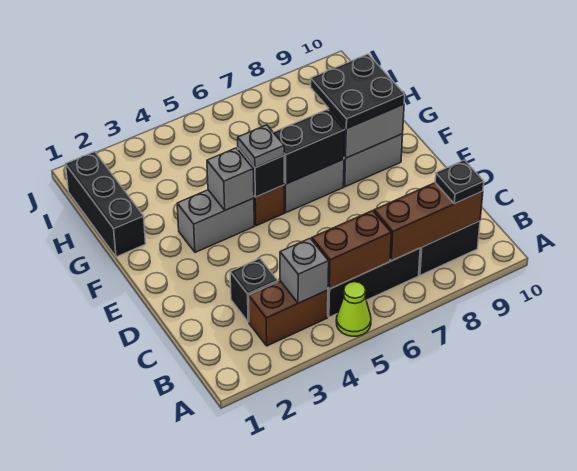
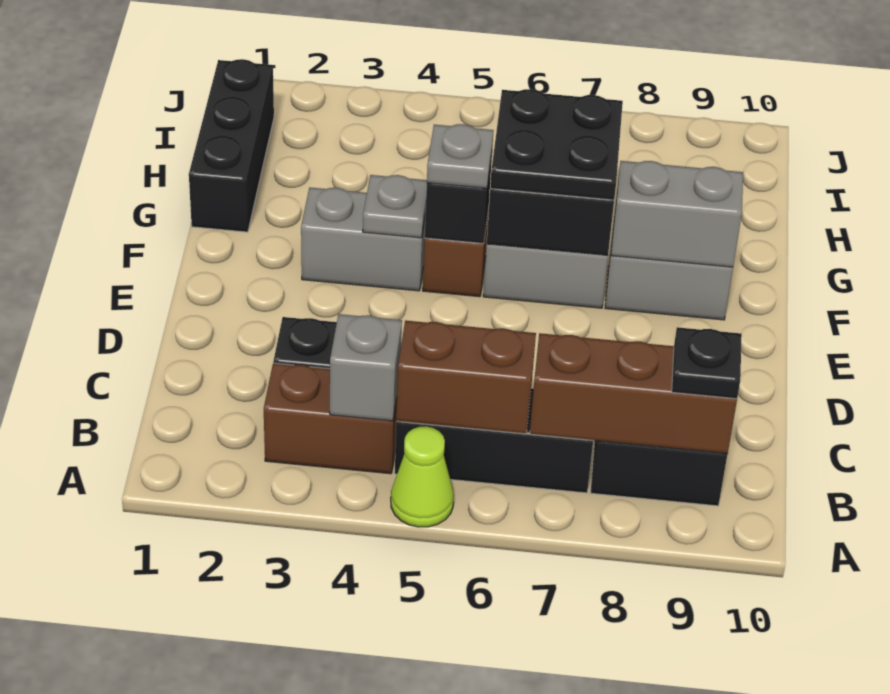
grey brick F4 level 2 -> grey plate F4 level 2
black plate F8:G9 level 3 -> black plate F6:G7 level 3

